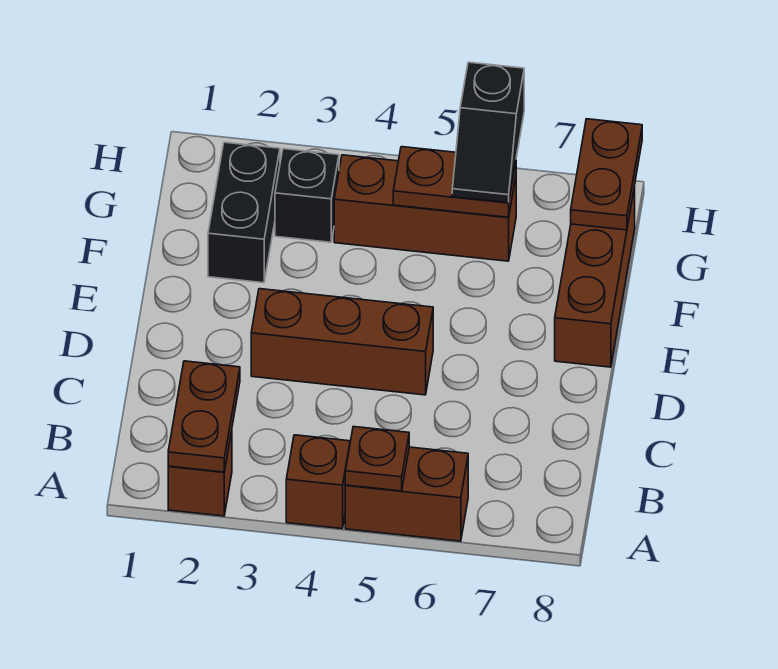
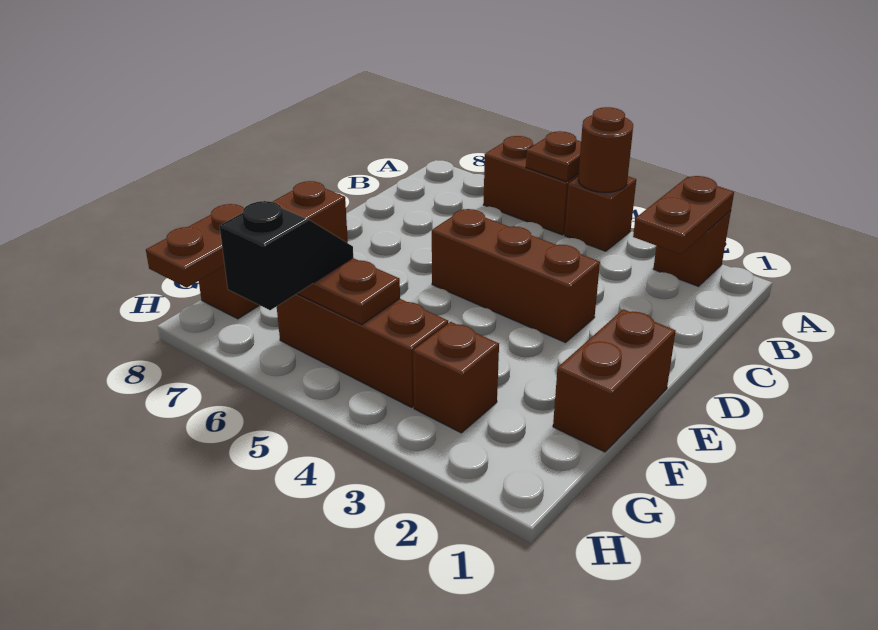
none -> brown round brick A4 level 2
none -> brown brick E1:F1 level 1
black brick F2:G2 level 1 -> none
black brick G3 level 1 -> brown brick G3 level 1

